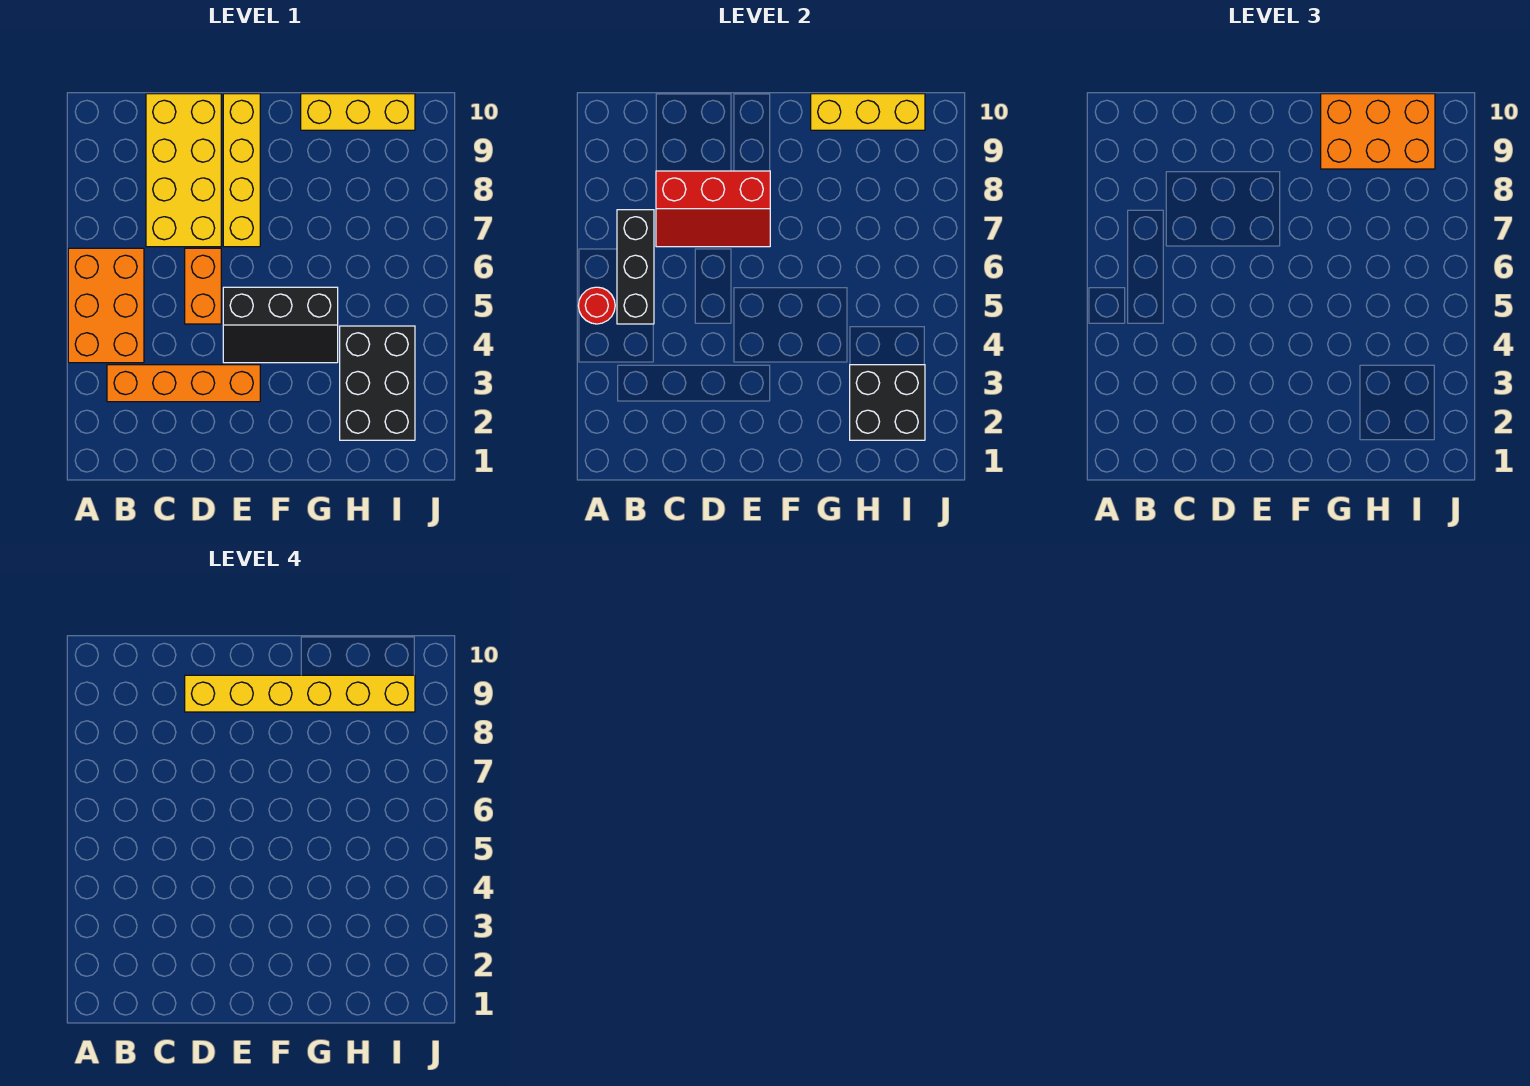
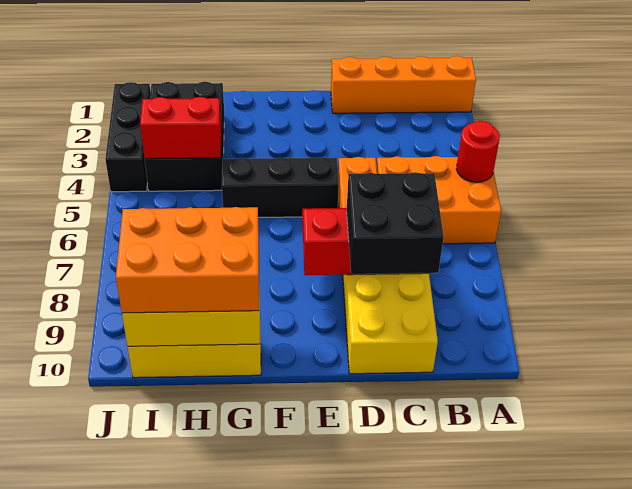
orange brick A4:B6 level 1 -> orange brick A5:C6 level 1
orange brick B3:E3 level 1 -> orange brick A1:D1 level 1
black brick B5:B7 level 2 -> black brick J2:J4 level 1
yellow brick D9:I9 level 4 -> none
yellow brick E7:E10 level 1 -> none
black brick H2:I3 level 2 -> black brick C8:D9 level 3
none -> red brick H4:I4 level 2

